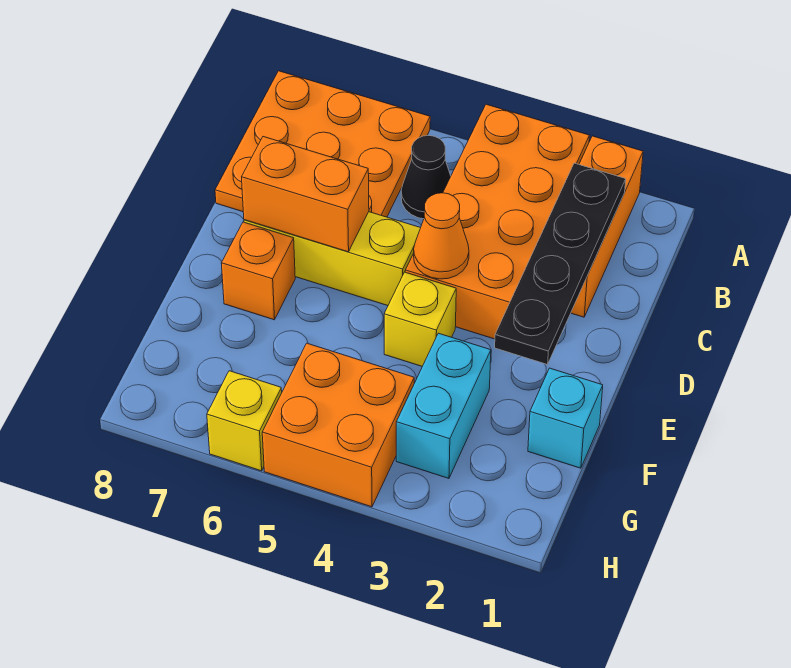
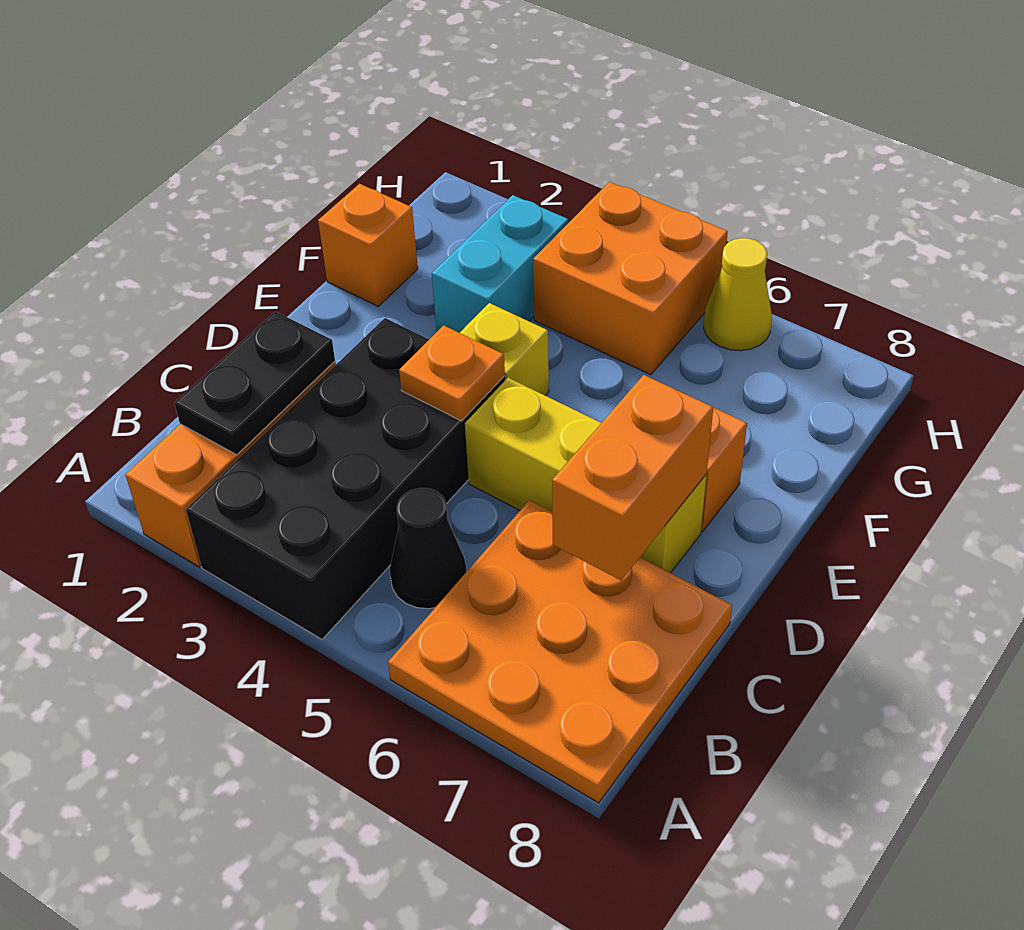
orange brick A3:D4 level 1 -> black brick A3:D4 level 1
black plate B2:E2 level 2 -> black plate B2:C2 level 2
orange cone D4 level 2 -> orange plate D4 level 2
orange brick D6:D7 level 2 -> orange brick C7:D7 level 2
cyan brick F1 level 1 -> orange brick F1 level 1
yellow brick H6 level 1 -> yellow cone H6 level 1

